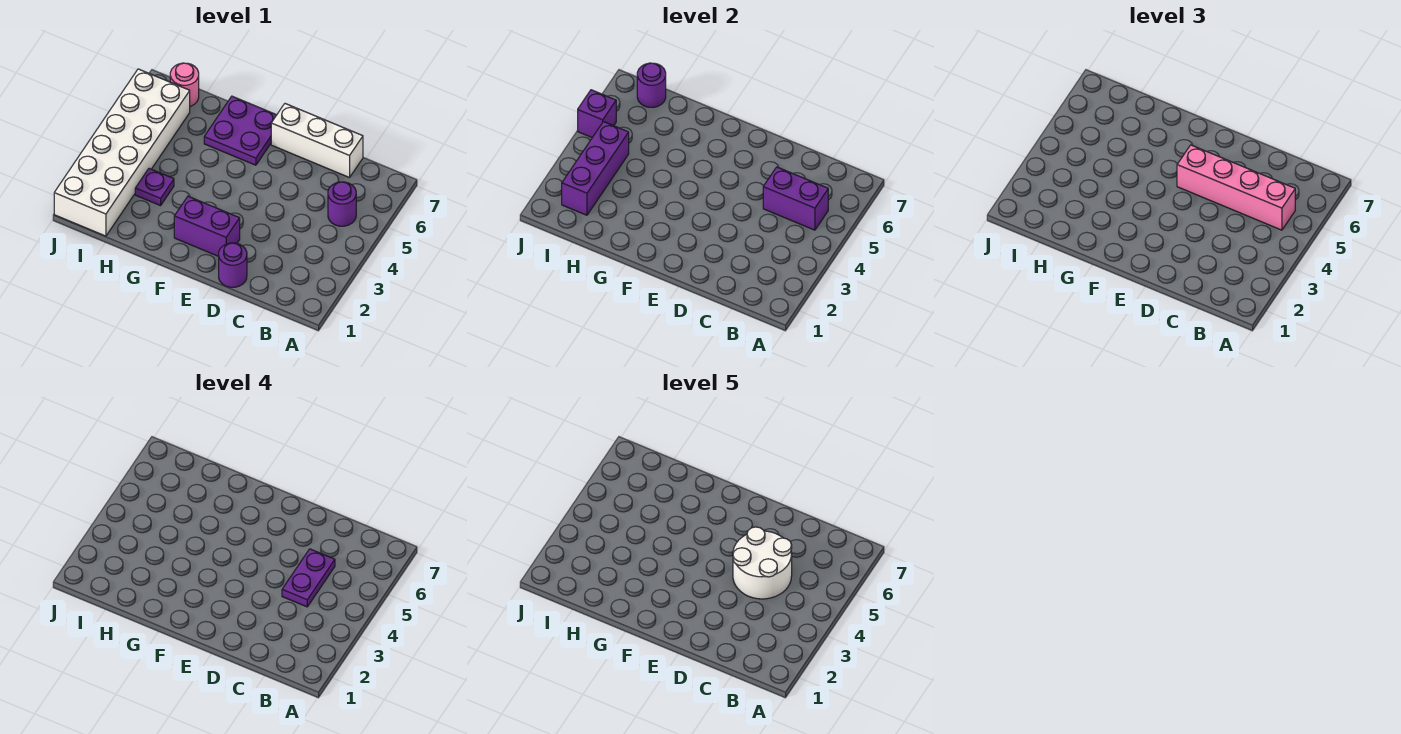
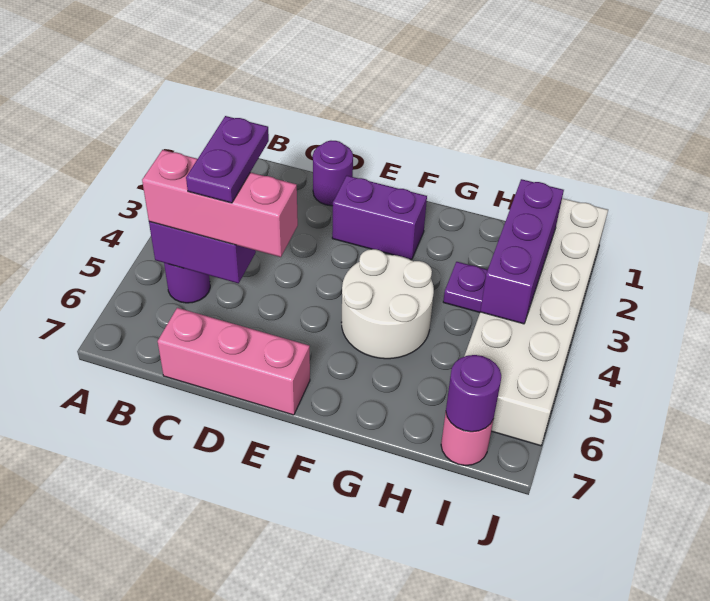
pink brick B5:E5 level 3 -> pink brick B5:D5 level 3
white round brick C4:D5 level 5 -> white round brick F4:G5 level 1
white brick C7:E7 level 1 -> pink brick C7:E7 level 1
purple plate F6:G7 level 1 -> none
purple brick J5 level 2 -> none

